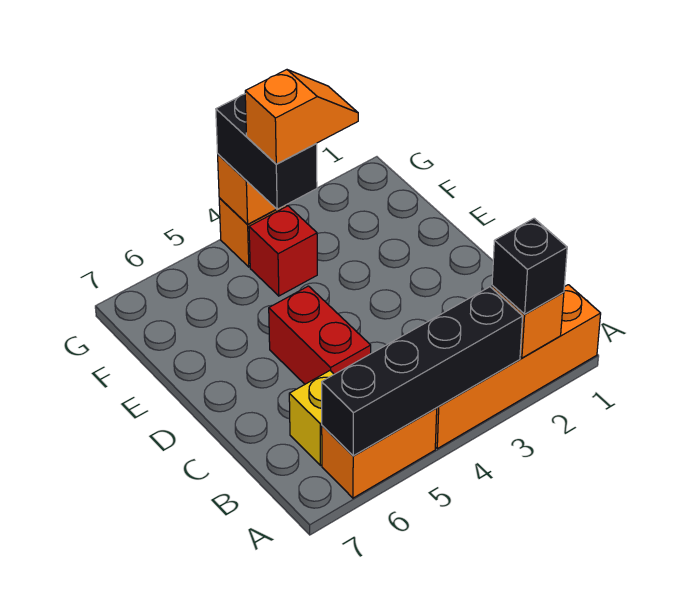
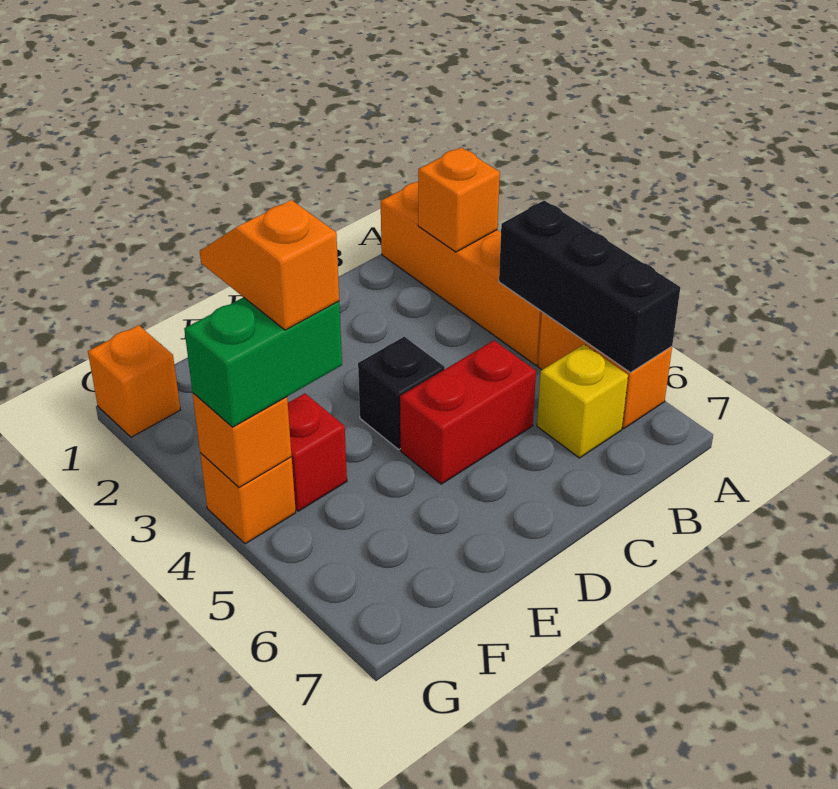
black brick A2 level 3 -> black brick D4 level 1
black brick A3:A6 level 2 -> black brick A4:A6 level 2
black brick F4:G4 level 3 -> green brick F4:G4 level 3
none -> orange brick G1 level 1

